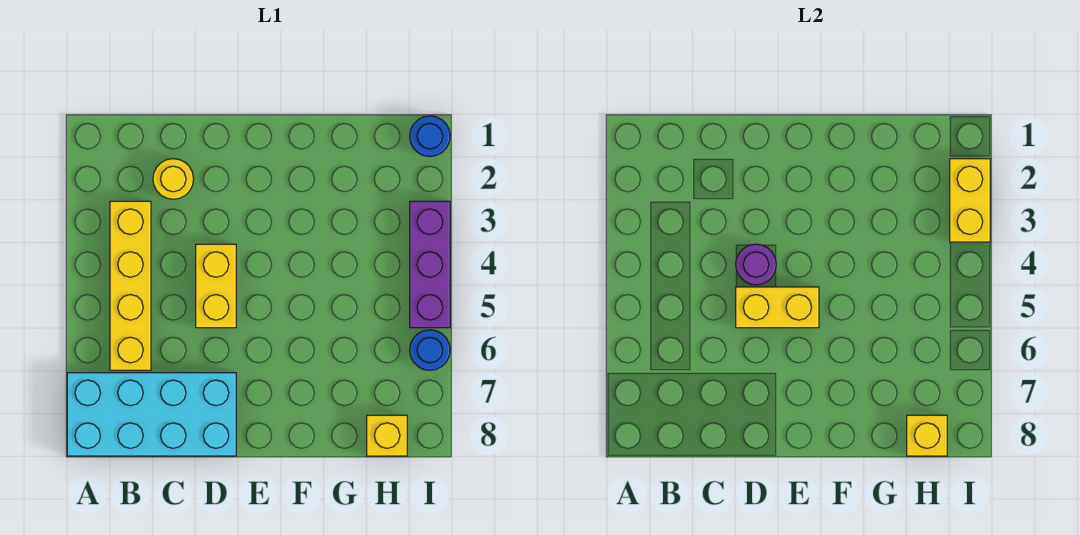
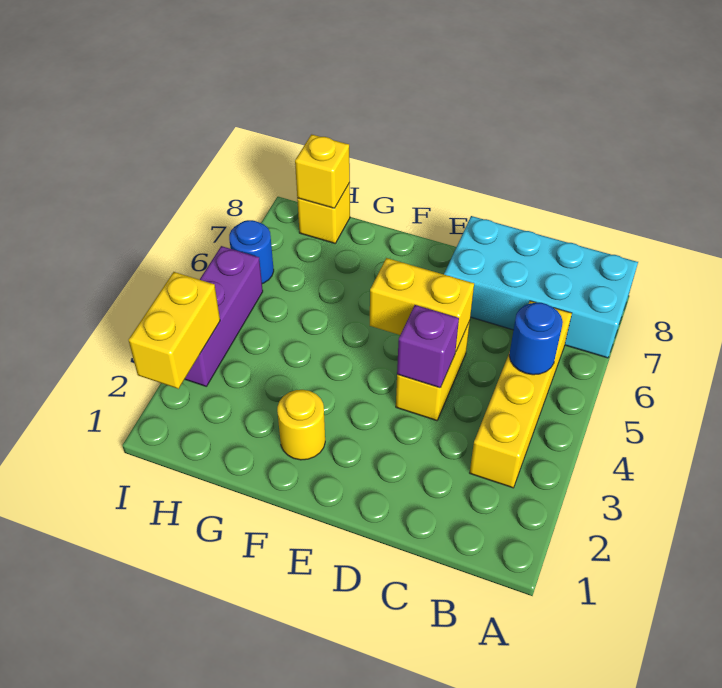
yellow round brick C2 level 1 -> yellow round brick F2 level 1
purple round brick D4 level 2 -> purple brick D4 level 2
blue round brick I1 level 1 -> blue round brick B5 level 2

